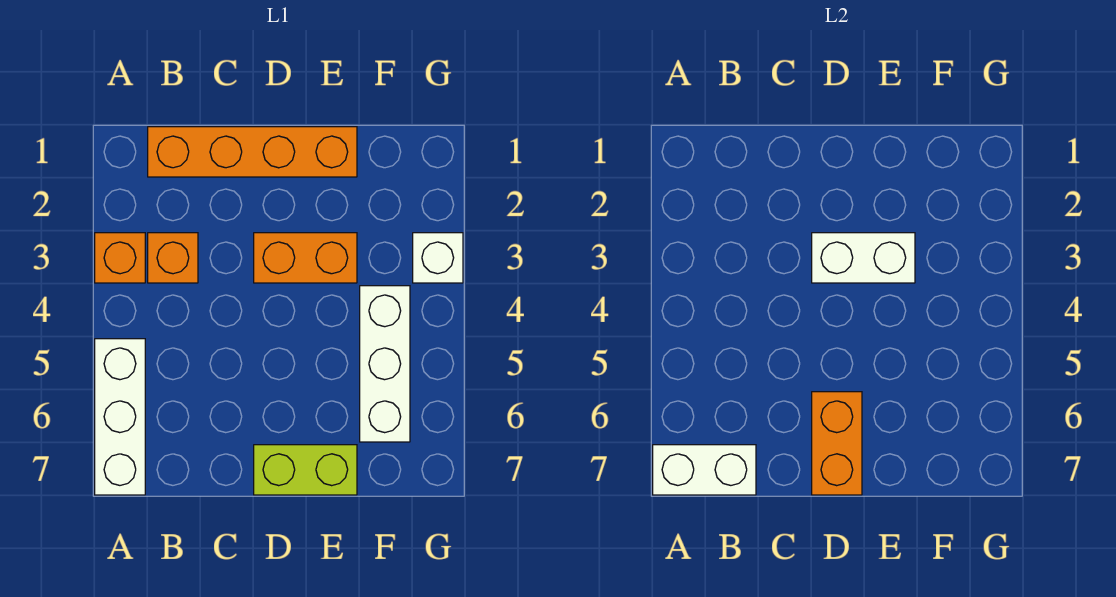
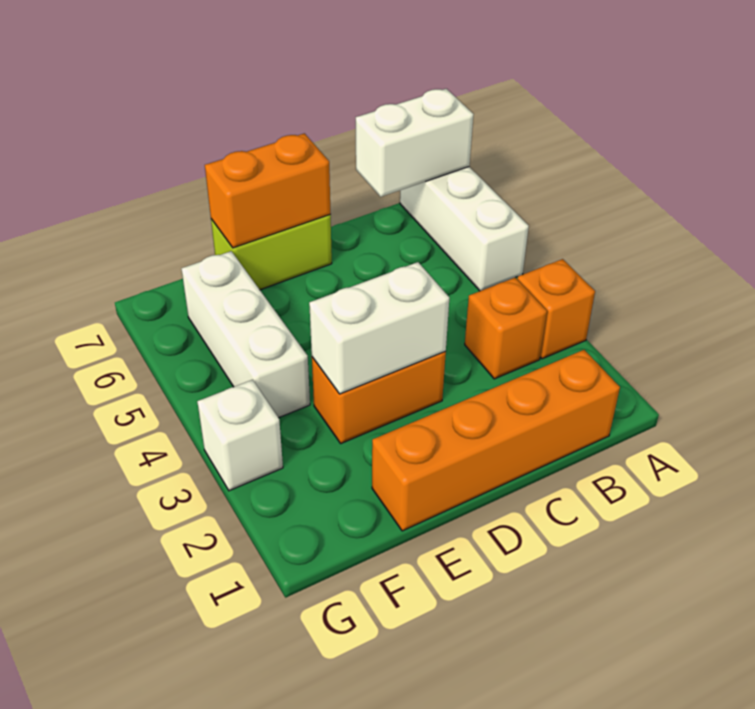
orange brick D6:D7 level 2 -> orange brick D7:E7 level 2

